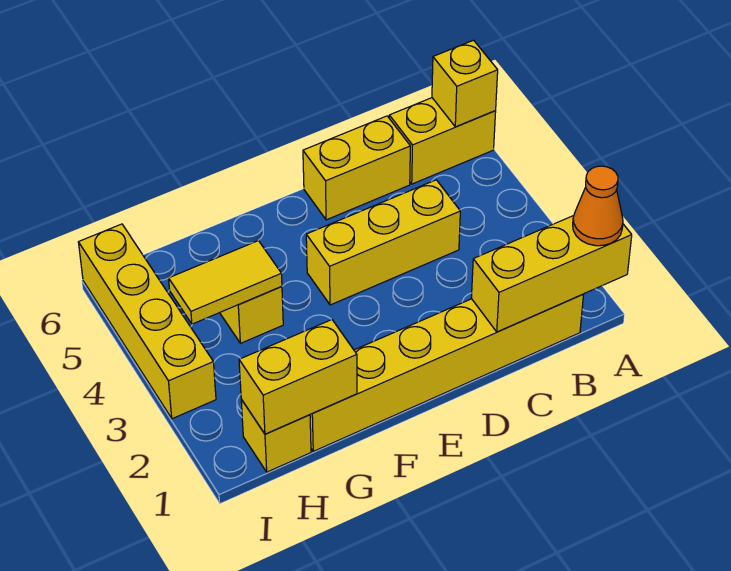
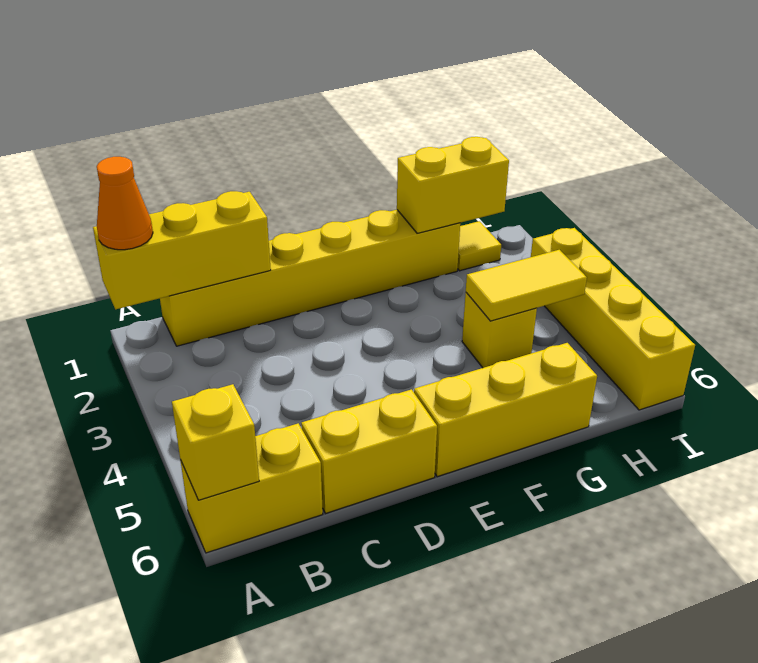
yellow brick C4:E4 level 1 -> yellow brick E6:G6 level 1
yellow brick H1 level 1 -> yellow tile H1 level 1

